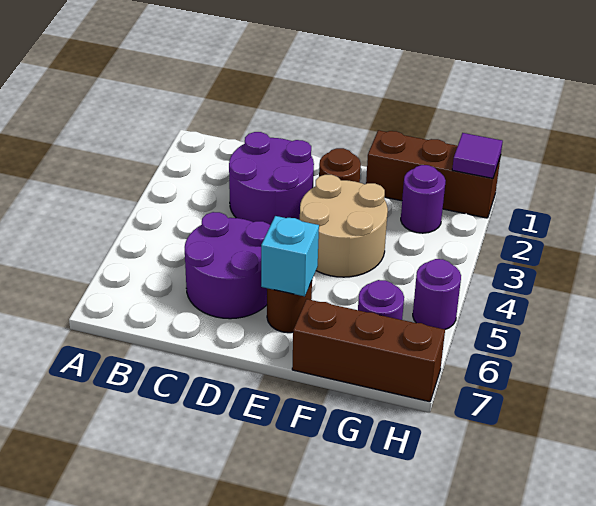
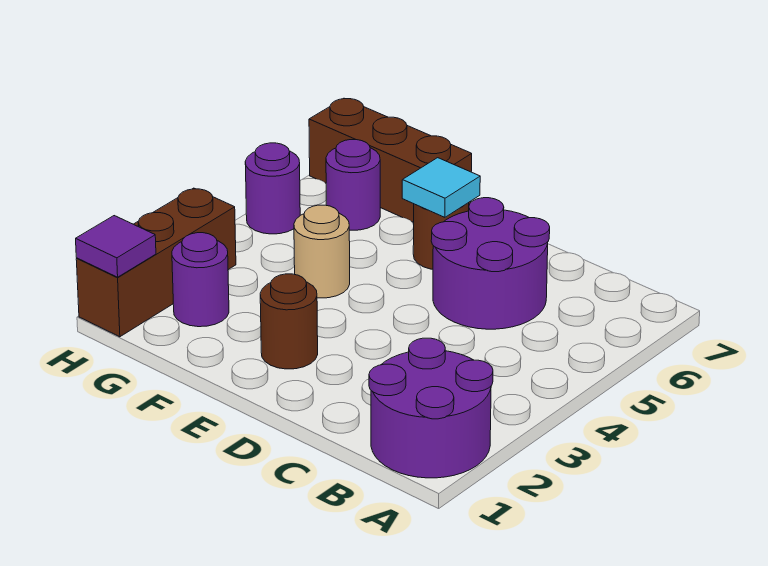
purple round brick C2:D3 level 1 -> purple round brick A1:B2 level 1
tan round brick E3:F4 level 1 -> tan round brick F4 level 1
cyan brick E6 level 2 -> cyan tile E6 level 2
brown brick F1:H1 level 1 -> brown brick H1:H3 level 1

